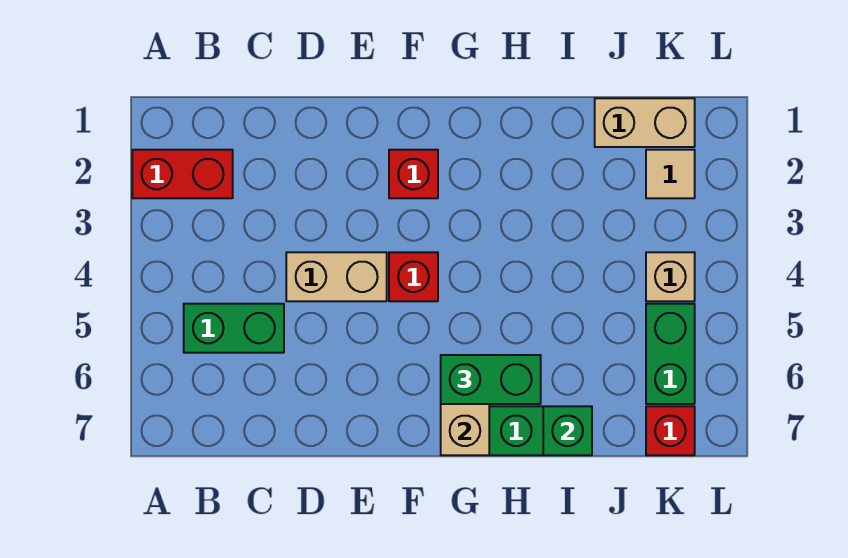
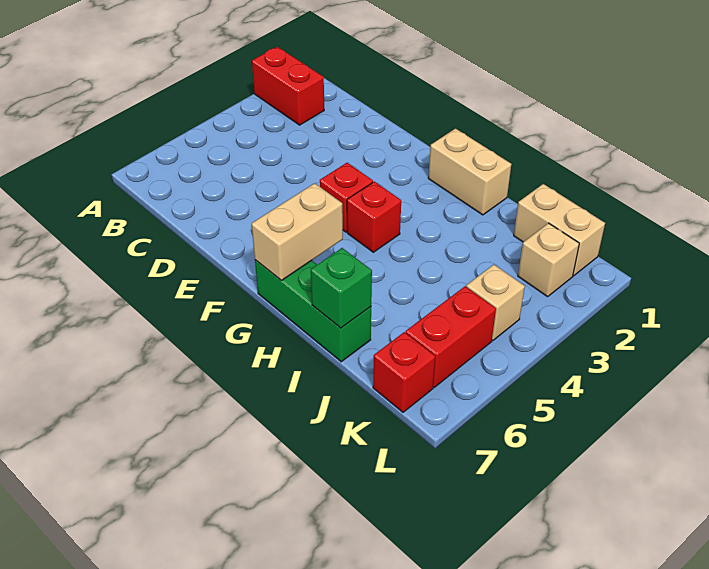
green brick B5:C5 level 1 -> none
tan brick D4:E4 level 1 -> tan brick G1:H1 level 1
red brick F2 level 1 -> red brick G4 level 1
green brick G6:H6 level 3 -> none
tan tile K2 level 1 -> tan brick K2 level 1
green brick K5:K6 level 1 -> red brick K5:K6 level 1

